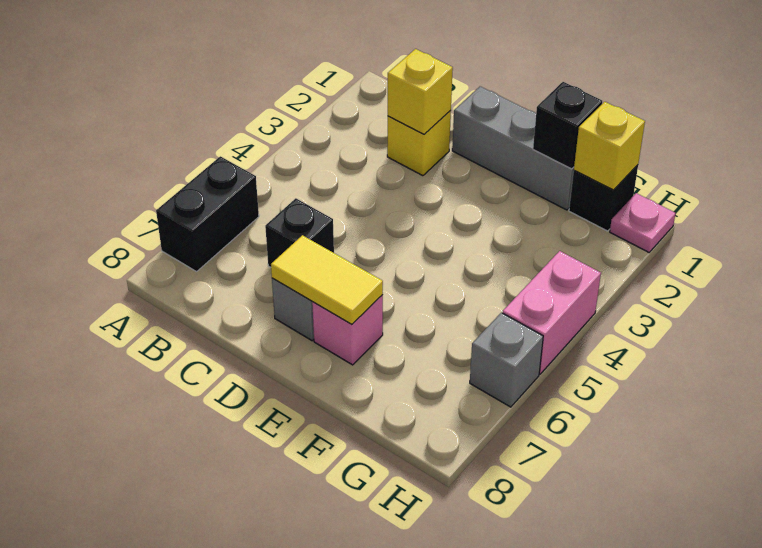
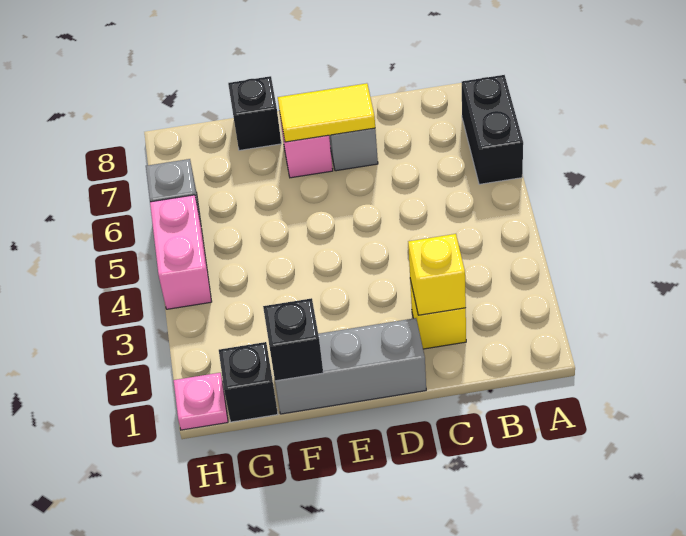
black brick C6 level 1 -> black brick F8 level 1
yellow brick G1 level 2 -> none

